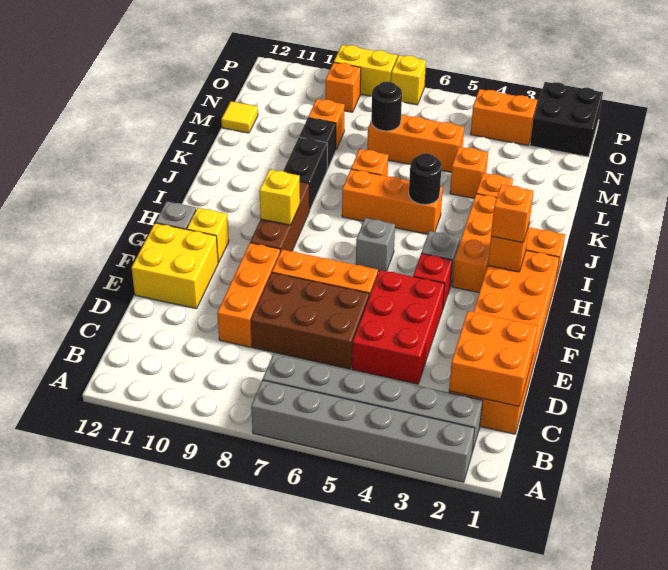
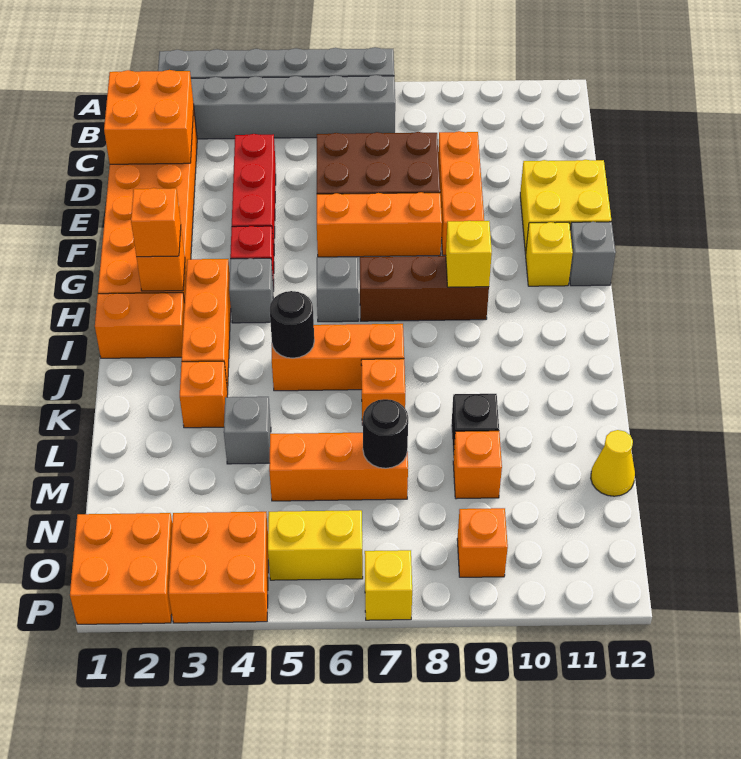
red brick D4:F5 level 1 -> red brick D4:F4 level 1
brown brick G9:I9 level 1 -> brown brick H7:H9 level 1
black brick J9:K9 level 1 -> none
orange brick L4 level 1 -> grey brick L4 level 1
yellow tile M12 level 1 -> yellow cone M12 level 1
black brick O1:P2 level 1 -> orange brick O1:P2 level 1
orange brick O3:O4 level 1 -> orange brick O3:P4 level 1
yellow brick P8:P9 level 1 -> yellow brick O5:O6 level 1

